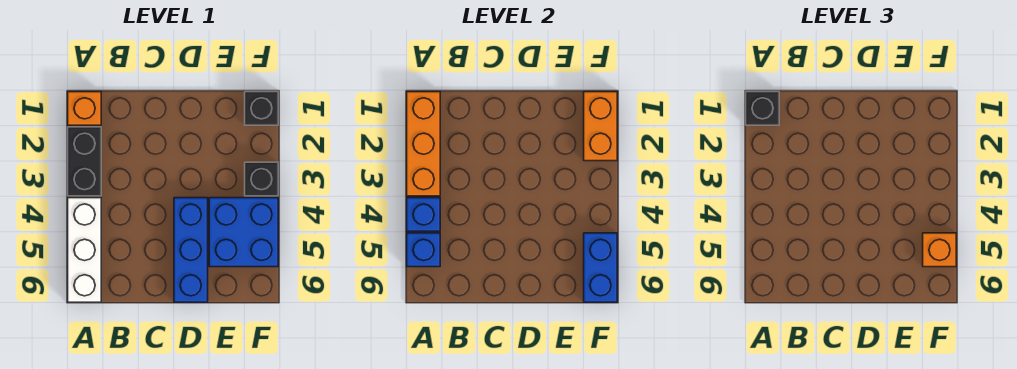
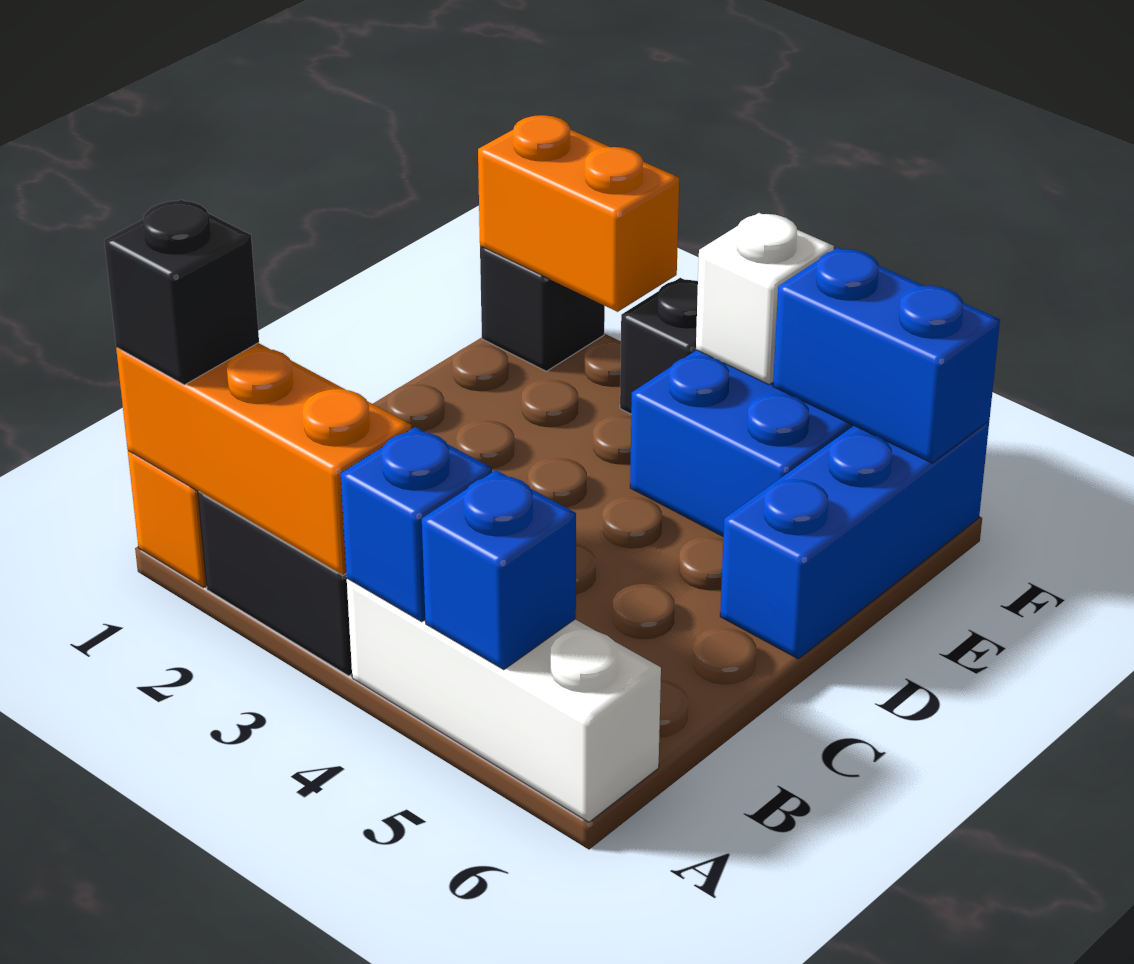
blue brick D4:D6 level 1 -> blue brick D6:F6 level 1
none -> white brick F4 level 2
orange brick F5 level 3 -> none

